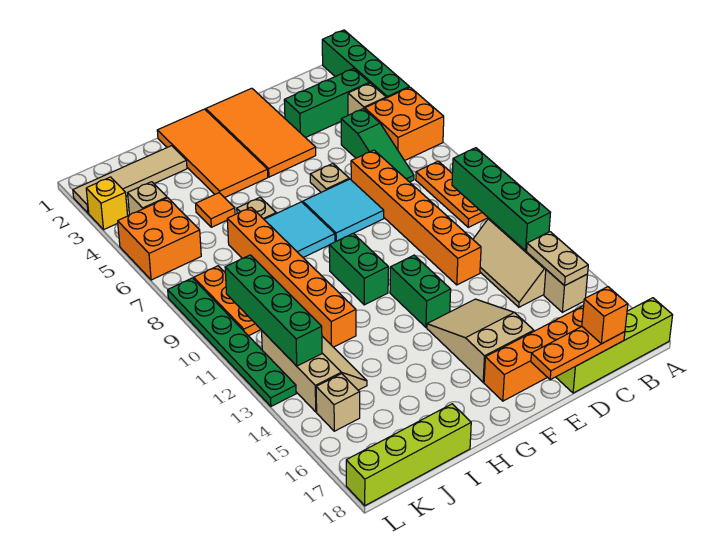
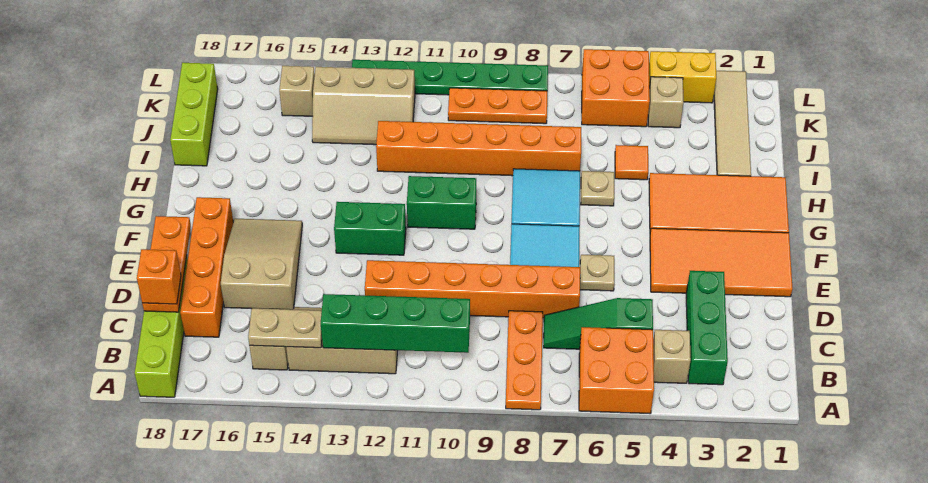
green brick A1:A4 level 1 -> none
orange plate B8:B10 level 1 -> orange plate A8:C8 level 1
tan slope E14:F16 level 1 top 16 -> tan slope D15:F16 level 1 top D
lime brick I18:L18 level 1 -> lime brick I18:K18 level 1
green brick K10:K13 level 2 -> none
yellow brick L3 level 1 -> yellow brick L3:L4 level 1

